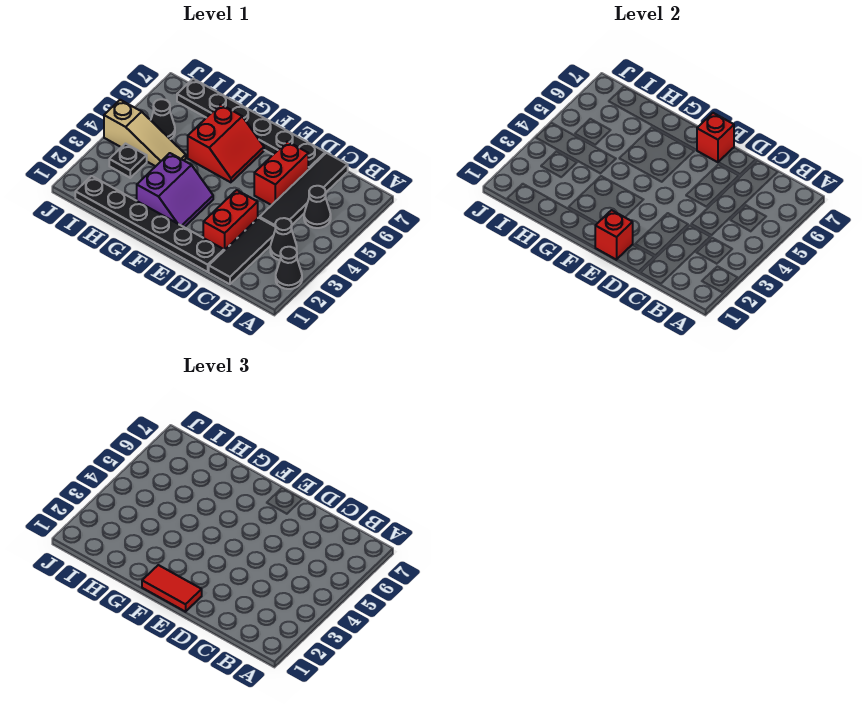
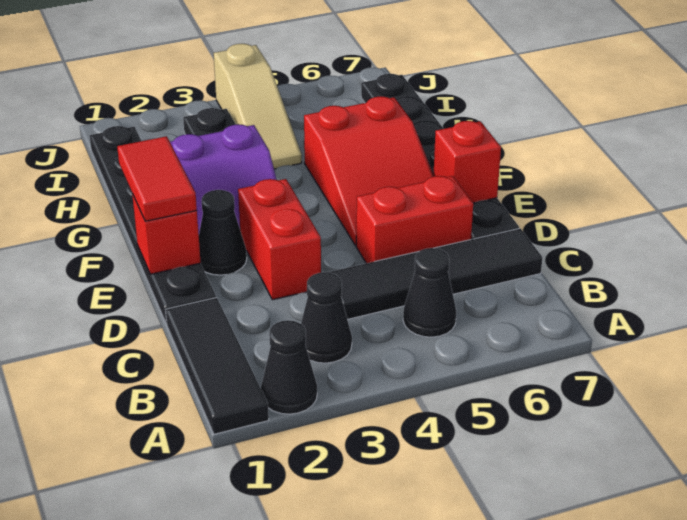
black tile C1:C3 level 1 -> black tile A1:C1 level 1
red brick D2:D3 level 1 -> red brick D3:E3 level 1
red slope F5:G6 level 1 top G -> red slope E5:G6 level 1 top G
black cone I5 level 1 -> black cone E2 level 1

